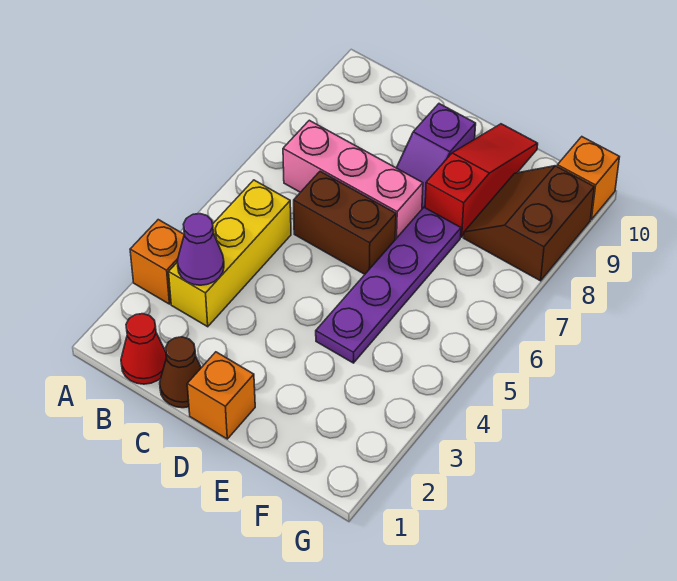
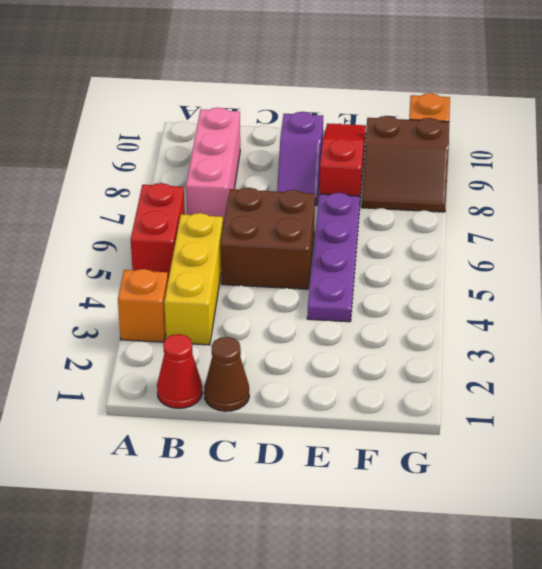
none -> red brick A5:A6 level 1
purple cone B3 level 2 -> none
pink brick B7:D7 level 1 -> pink brick B7:B9 level 1
brown brick C6:D6 level 1 -> brown brick C5:D6 level 1
orange brick D1 level 1 -> none
brown slope F8:G9 level 1 top G -> brown slope F8:G9 level 1 top 9

